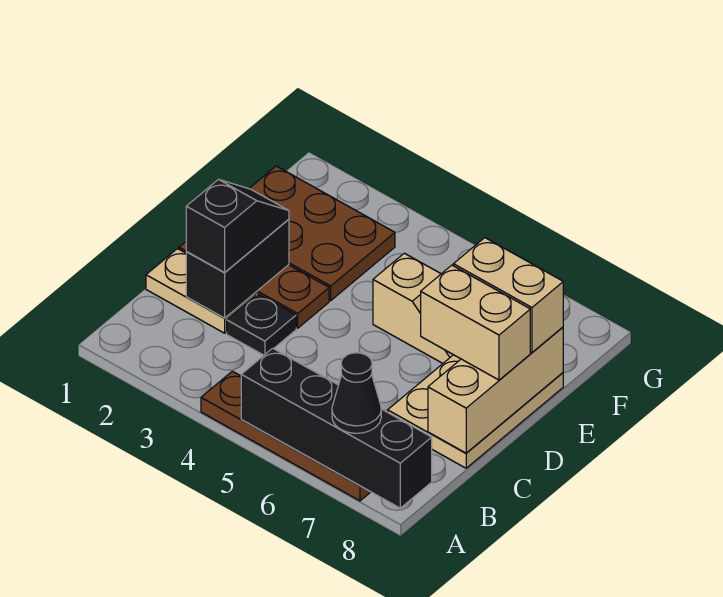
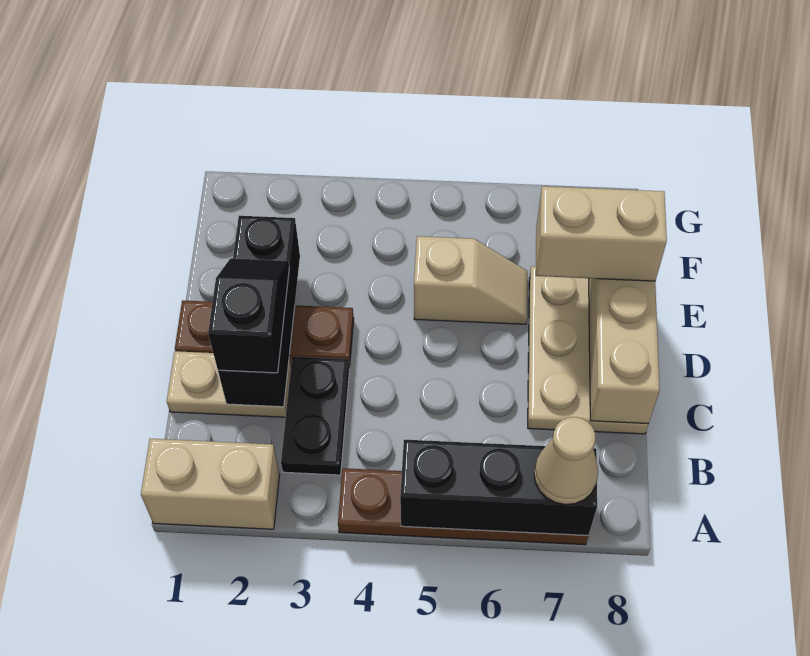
black brick A5:A8 level 2 -> black brick A5:A7 level 2
black cone A7 level 3 -> tan cone A7 level 3
black brick C2:D2 level 2 -> black brick C2:E2 level 2
black plate C3 level 1 -> black plate B3:C3 level 1
tan brick D7:D8 level 3 -> tan brick A1:A2 level 1
brown plate E1:F3 level 1 -> none

